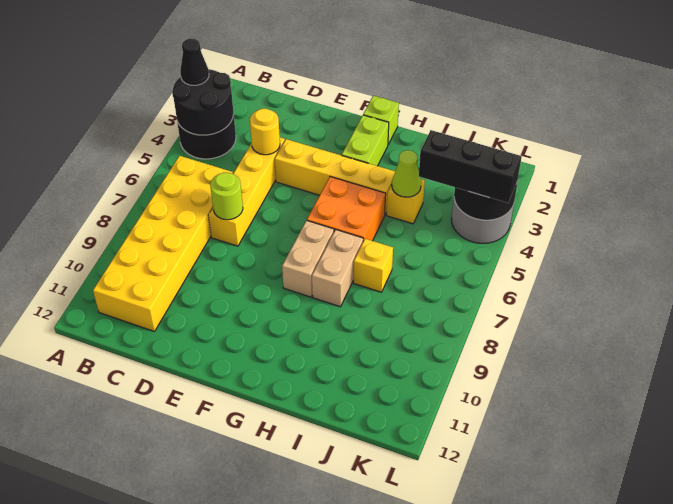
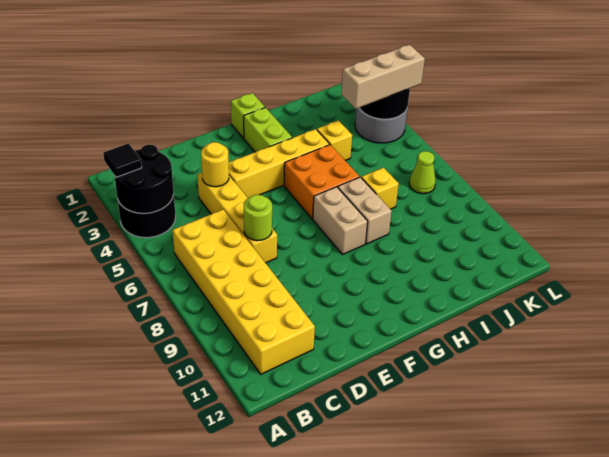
black cone A3 level 3 -> black tile A3 level 3
lime cone I4 level 2 -> lime cone K7 level 1
black brick J4:L4 level 3 -> tan brick J4:L4 level 3

